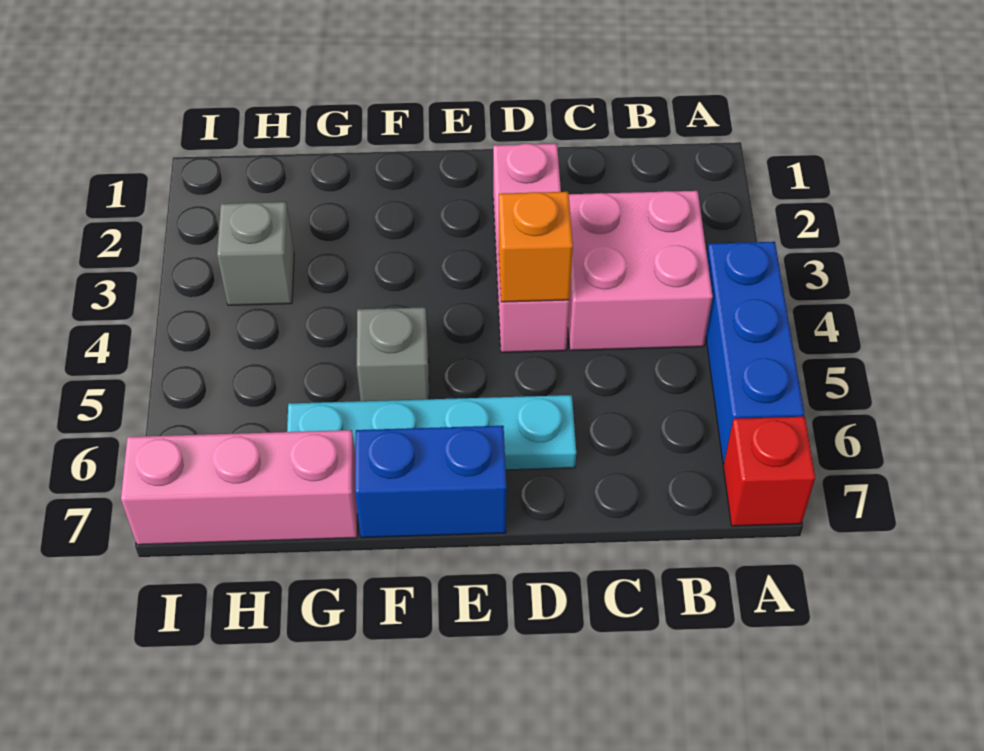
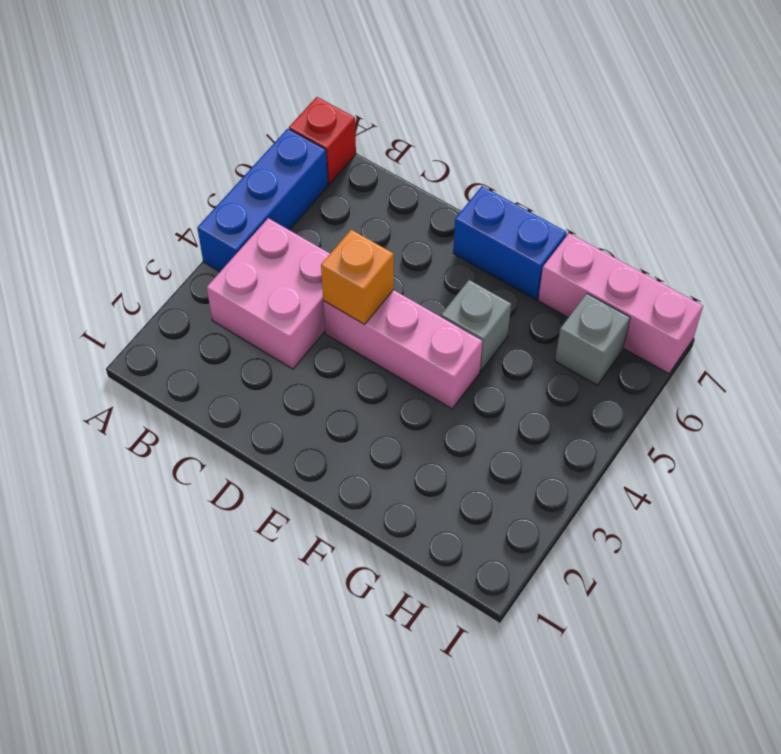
pink brick D2:D4 level 1 -> pink brick D4:F4 level 1
cyan plate D6:G6 level 1 -> none
grey brick H3 level 1 -> grey brick H6 level 1

